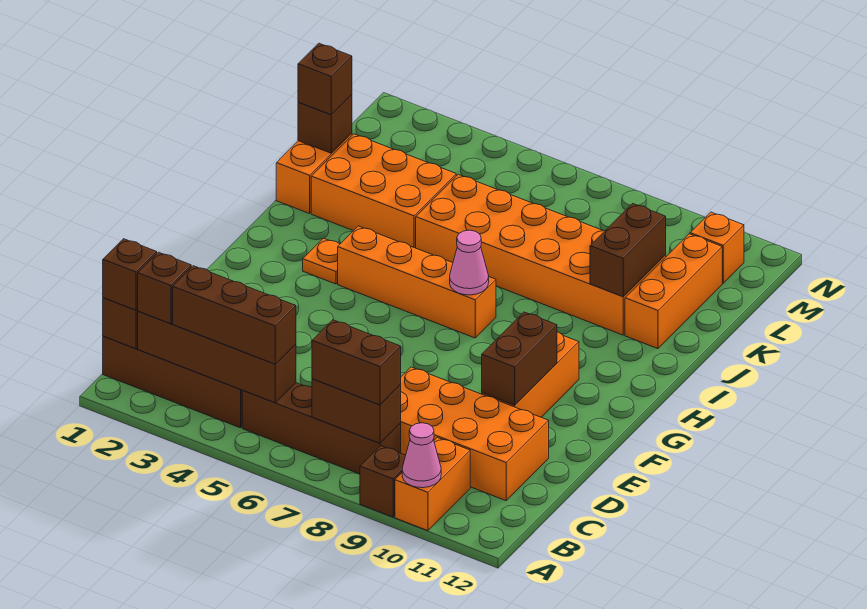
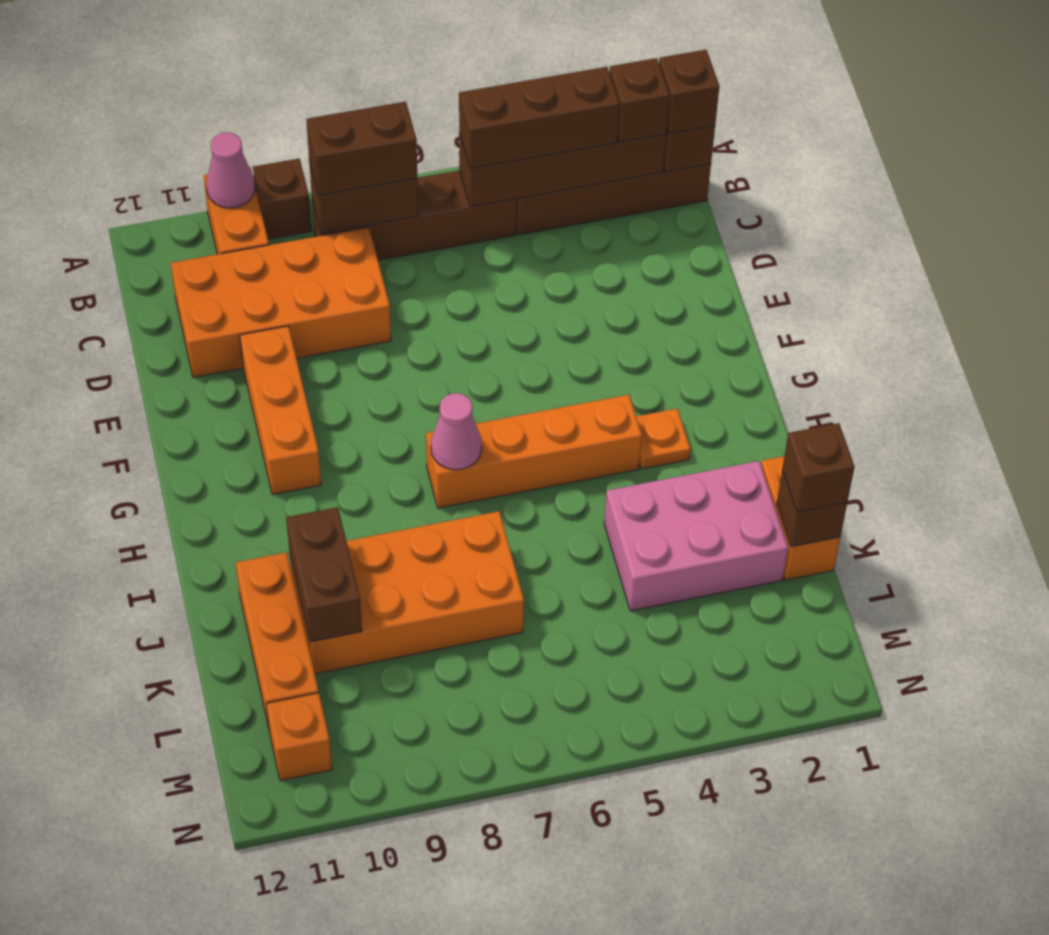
brown brick E10:F10 level 2 -> none
orange brick J2:K4 level 1 -> pink brick J2:K4 level 1
orange brick J5:K10 level 1 -> orange brick J7:K10 level 1

